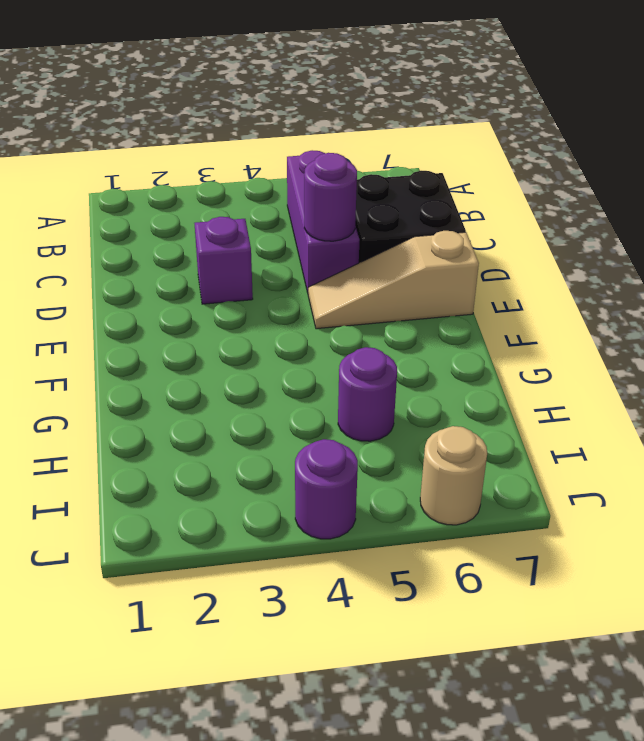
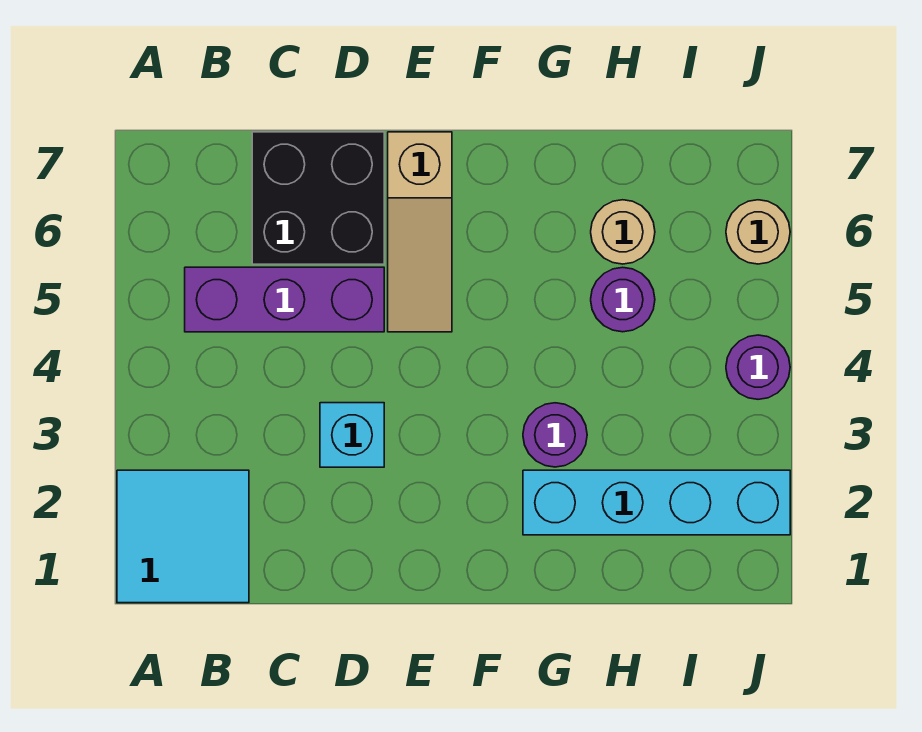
none -> cyan tile A1:B2 level 1
purple brick D3 level 1 -> cyan brick D3 level 1
purple round brick D5 level 2 -> purple round brick G3 level 1
none -> cyan brick G2:J2 level 1
none -> tan round brick H6 level 1

